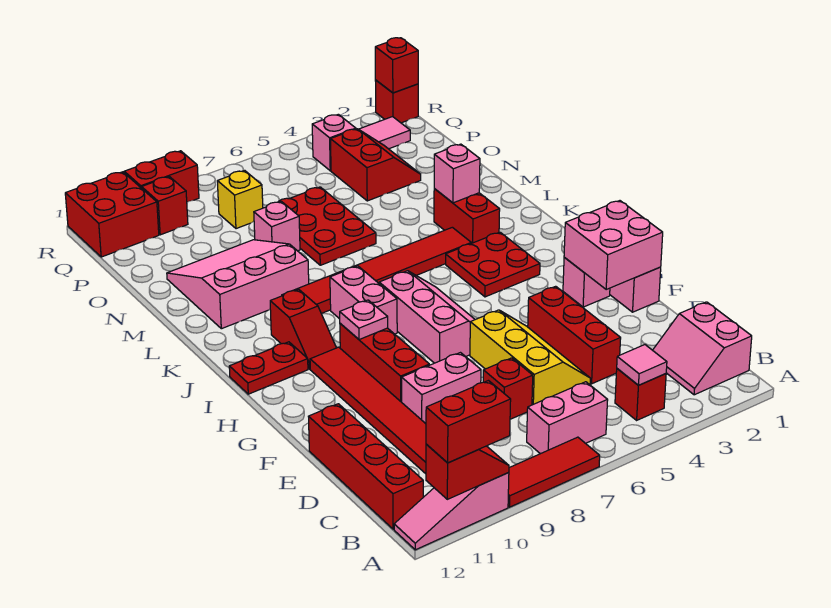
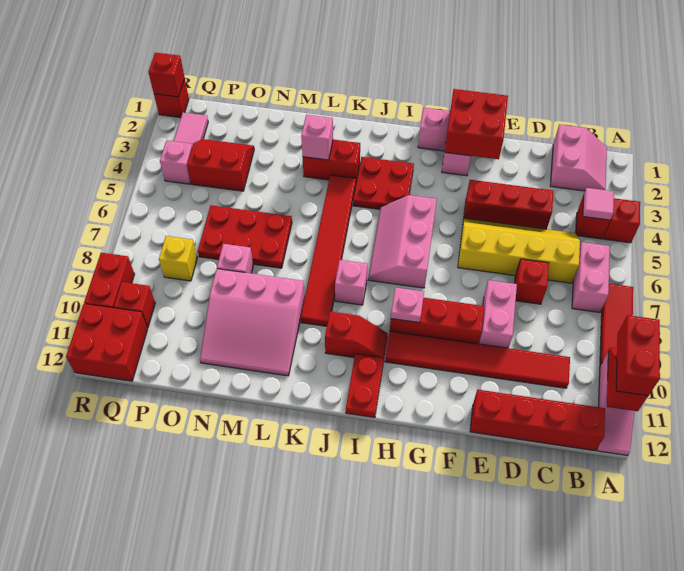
none -> red brick A4 level 1
pink slope B1:C2 level 1 top 1 -> pink slope B1:C2 level 1 top C
yellow slope D5:F6 level 1 top 6 -> yellow slope C5:F6 level 1 top 6
pink brick F1:G2 level 2 -> red brick F1:G2 level 2
pink slope G6:I7 level 1 top 7 -> pink slope H5:I7 level 1 top H
pink brick I8:J8 level 1 -> pink brick J8 level 1
pink slope L9:N11 level 1 top L -> pink slope L9:N11 level 1 top 9

